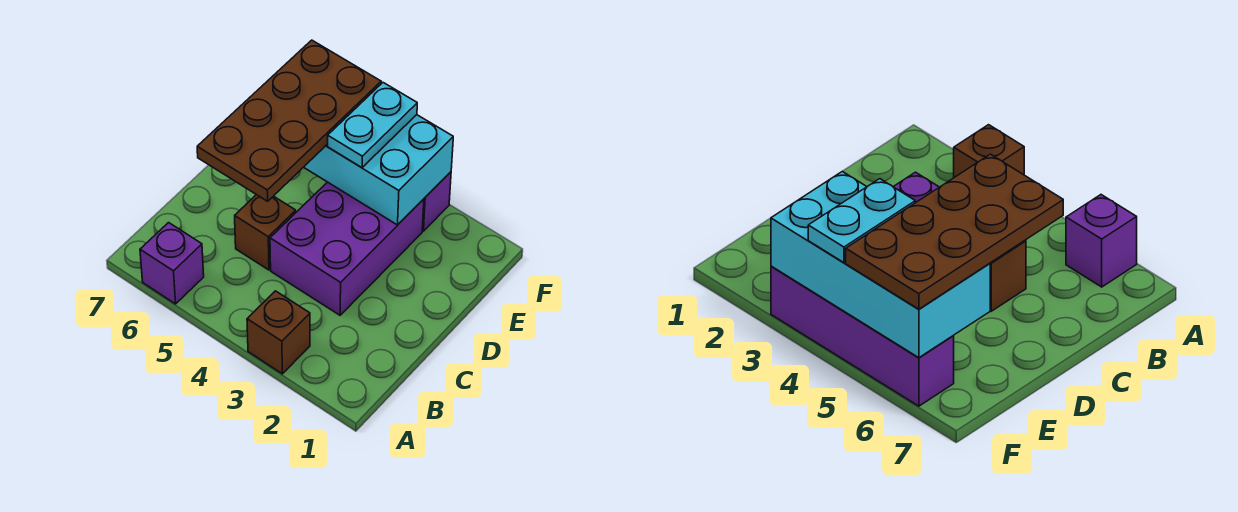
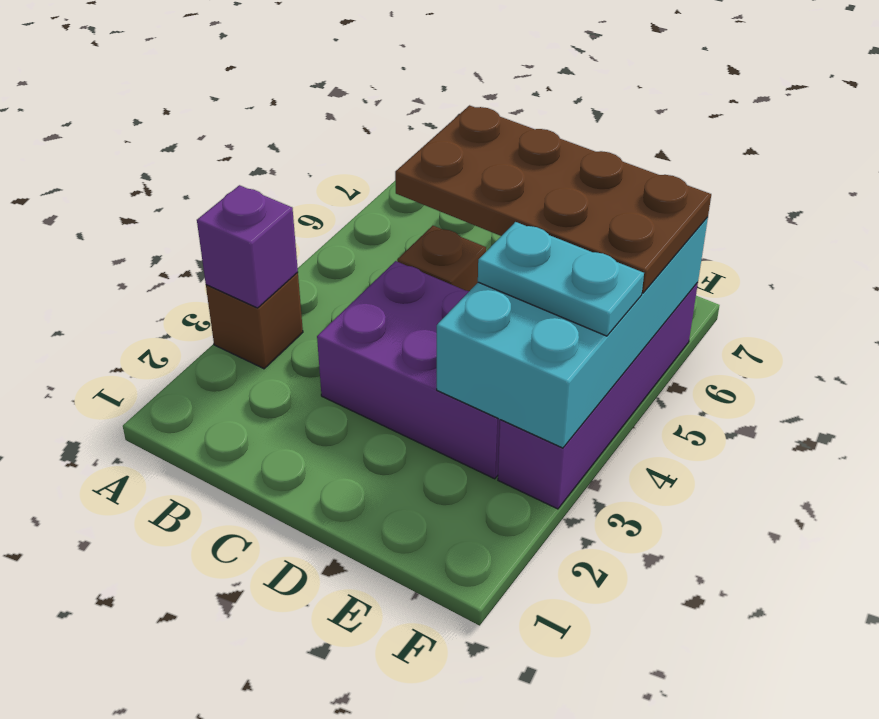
purple brick A6 level 1 -> purple brick A3 level 2

